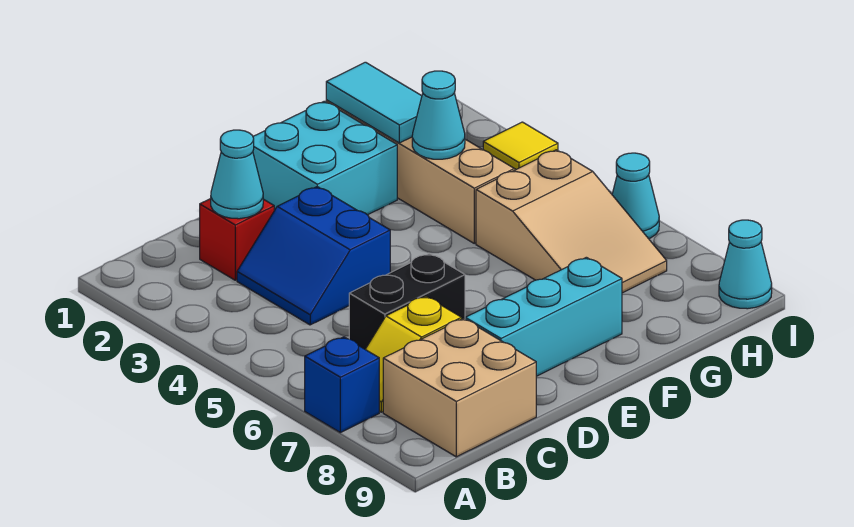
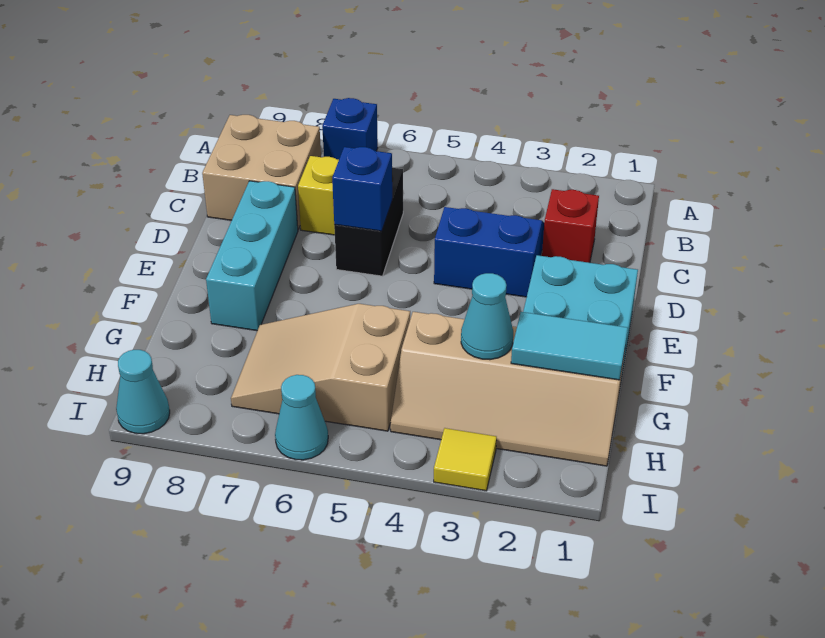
cyan cone C2 level 2 -> none
none -> blue brick D6 level 2

